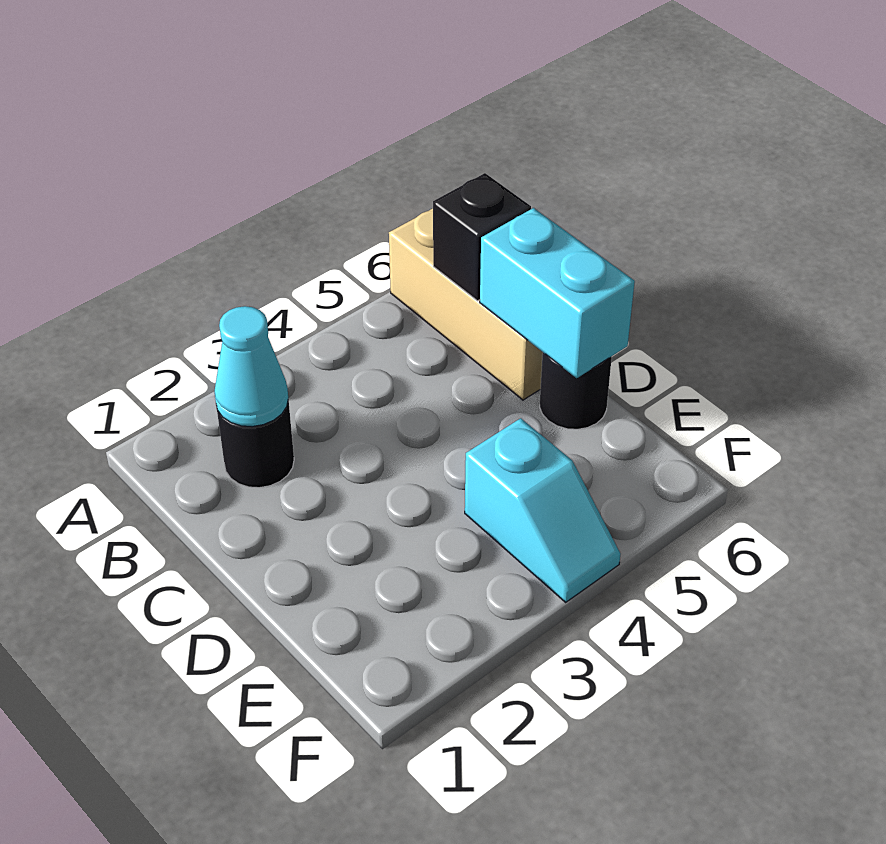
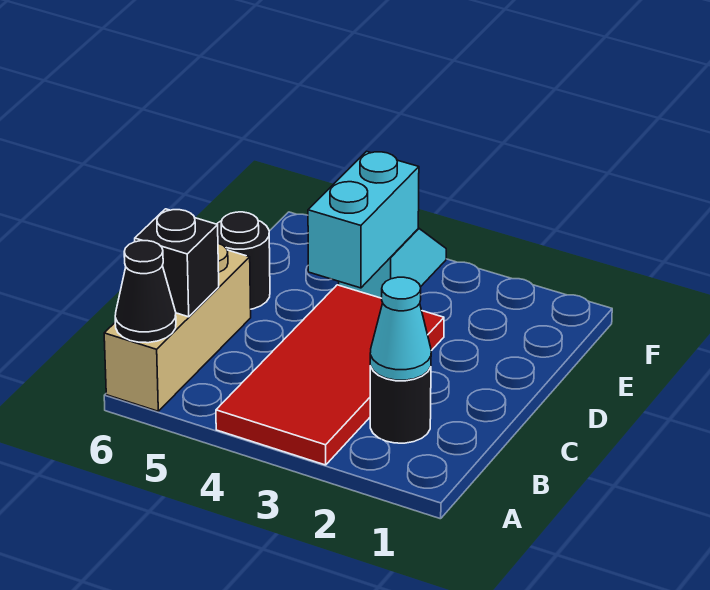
none -> red tile A3:D4 level 1
none -> black cone A6 level 2
cyan brick C6:D6 level 2 -> cyan brick D4:E4 level 2

